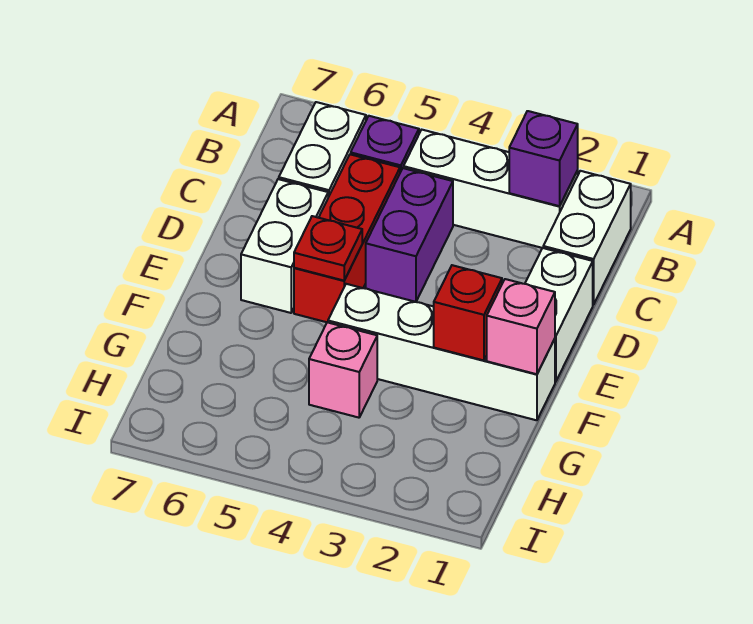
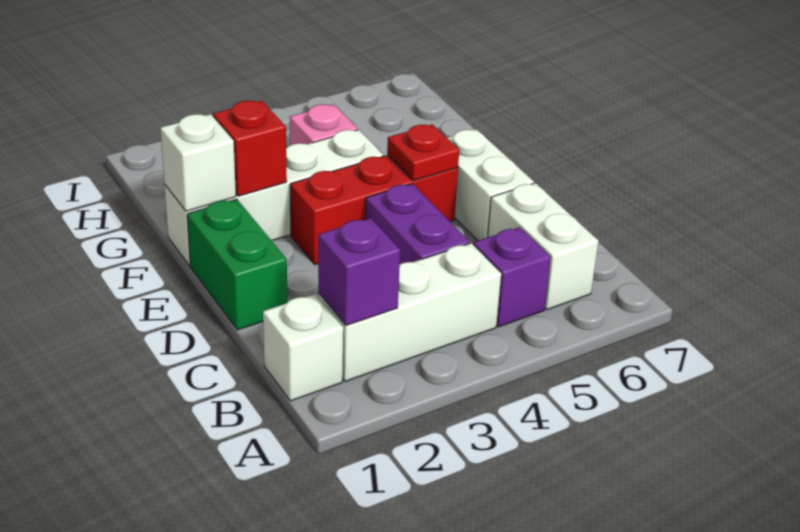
white brick B1:C1 level 1 -> white brick B1 level 1
red brick C5:E5 level 1 -> red brick E3:E5 level 1
white brick D1:E1 level 1 -> green brick D1:E1 level 1
pink brick F1 level 2 -> white brick F1 level 2

